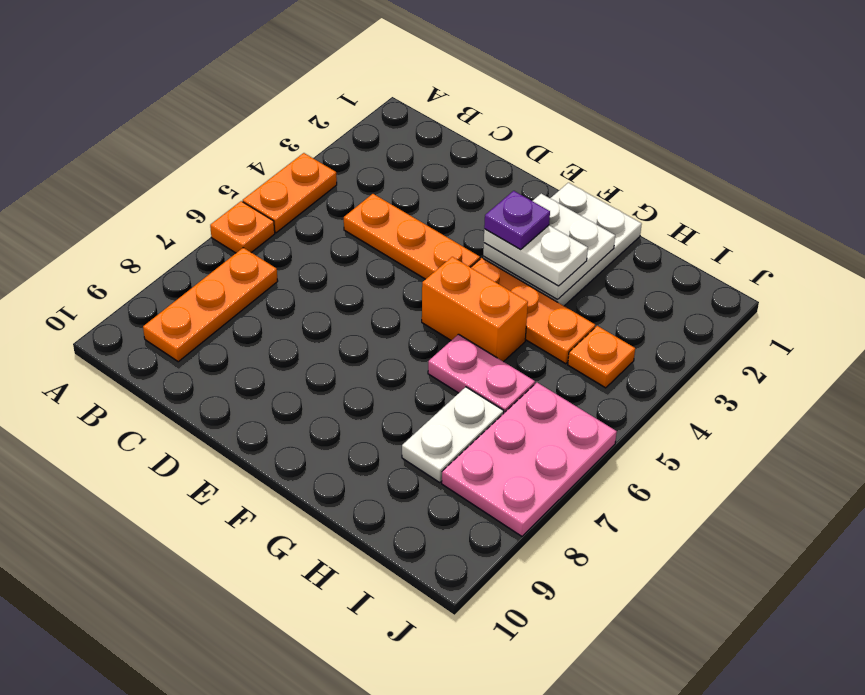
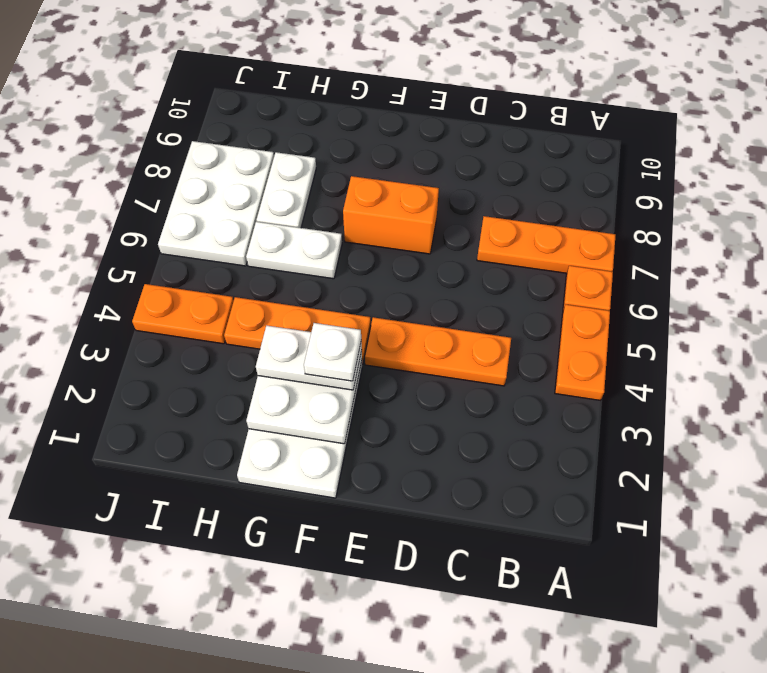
orange plate B7:B9 level 1 -> orange plate A7:C7 level 1
purple plate F3 level 4 -> white plate F3 level 4
orange brick F5:G5 level 1 -> orange brick E7:F7 level 1
pink plate G6:H6 level 1 -> white plate G6:H6 level 1
orange plate I4 level 1 -> orange plate I4:J4 level 1
pink plate I6:J8 level 1 -> white plate I6:J8 level 1

